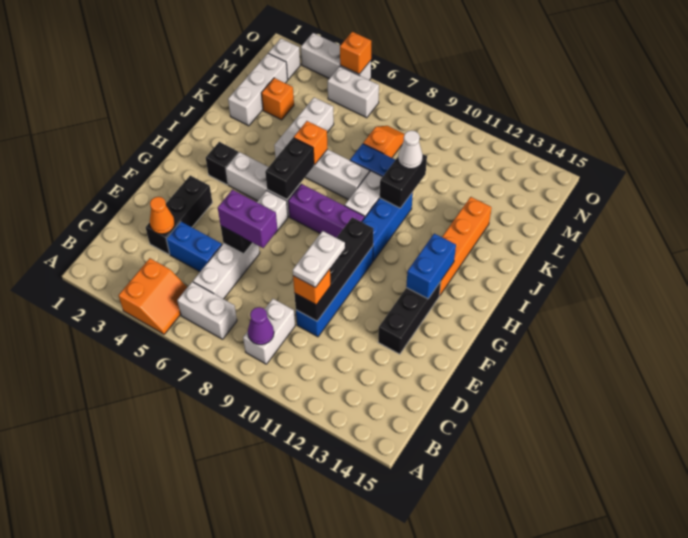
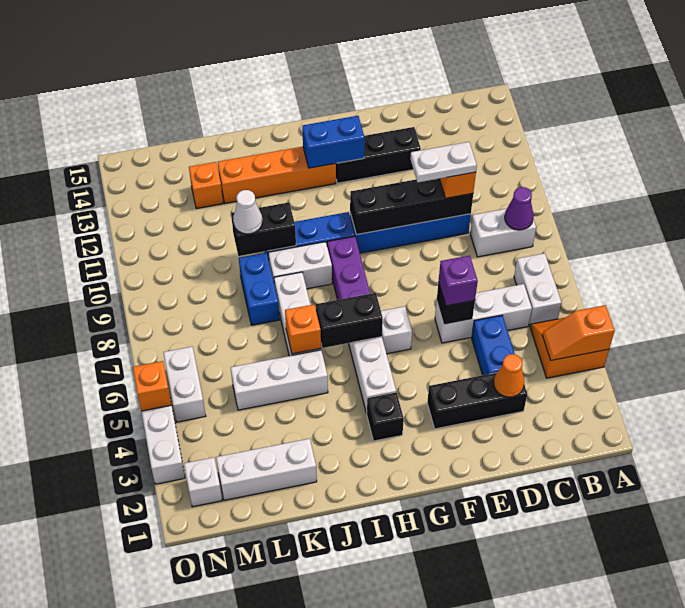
purple brick E6:E7 level 3 -> purple brick E6 level 3
orange brick L3 level 1 -> orange brick L13 level 1
orange slope L8:M8 level 1 top L -> orange slope A4:B4 level 2 top A

